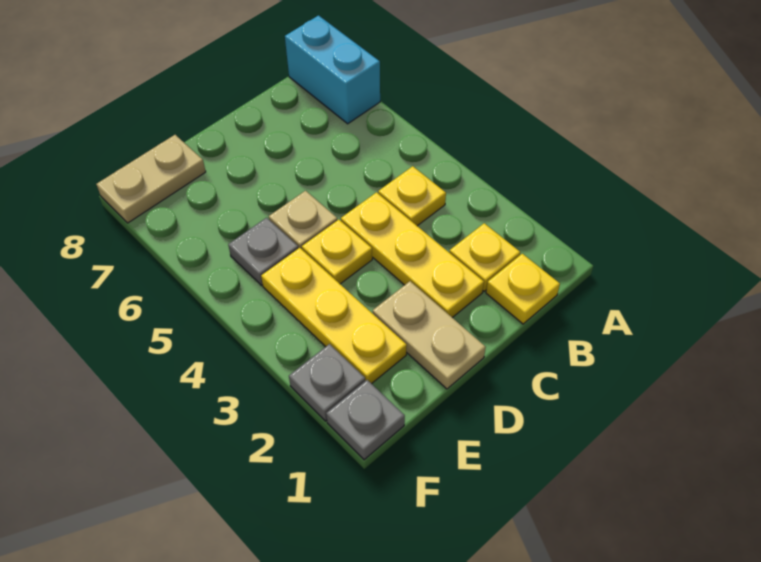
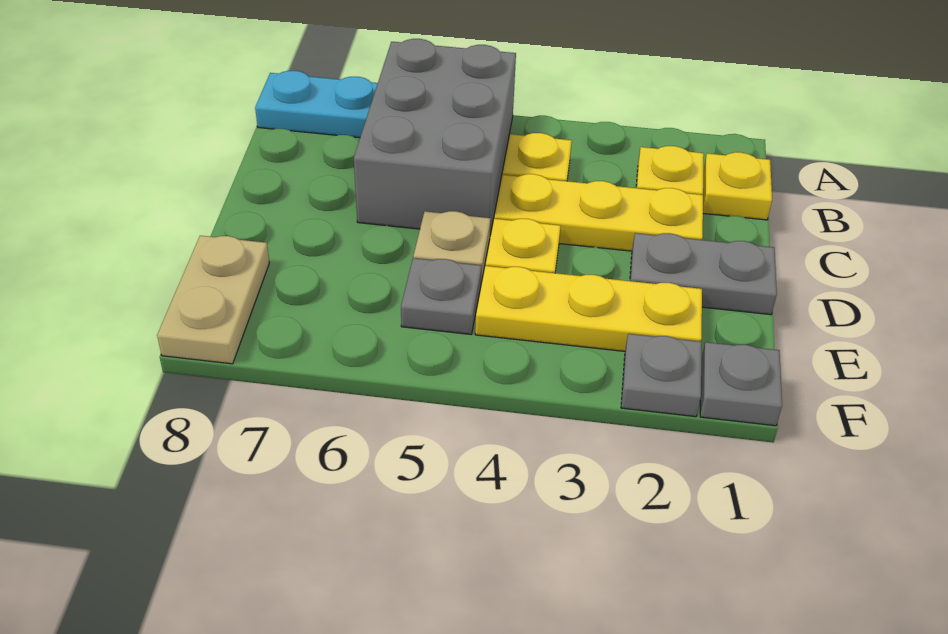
none -> grey brick A5:C6 level 1
cyan brick A7:A8 level 1 -> cyan plate A7:A8 level 1
tan plate D1:D2 level 1 -> grey plate D1:D2 level 1

